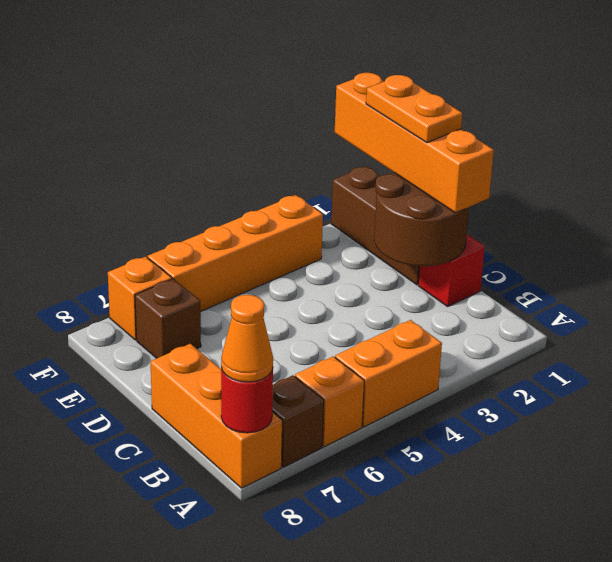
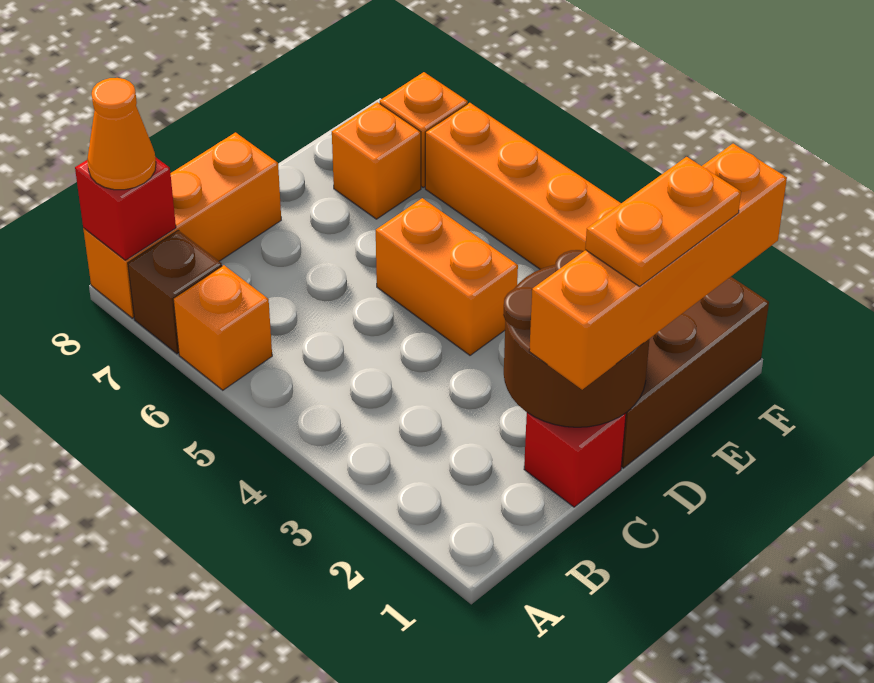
orange brick A4:A5 level 1 -> orange brick D4:D5 level 1
red round brick A8 level 2 -> red brick A8 level 2
brown brick E7 level 1 -> orange brick E7 level 1

